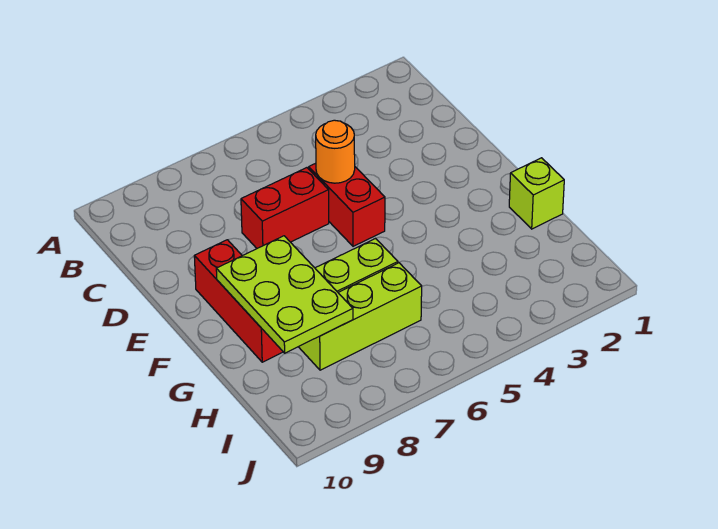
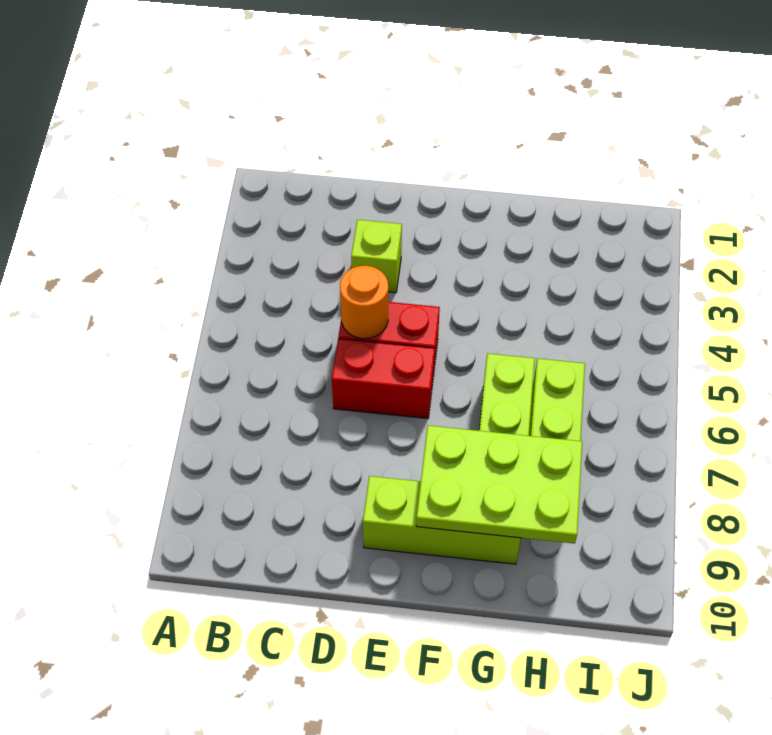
red brick D6:D7 level 1 -> red brick D6:E6 level 1
red brick E9:G9 level 1 -> lime brick E9:G9 level 1
lime brick G1 level 1 -> lime brick D3 level 1

